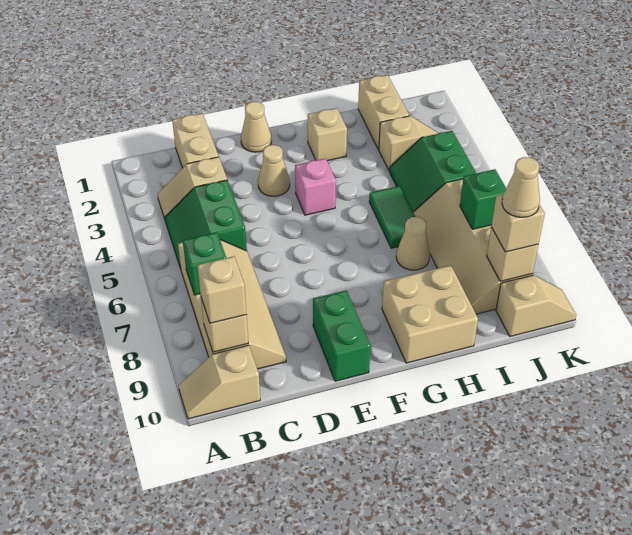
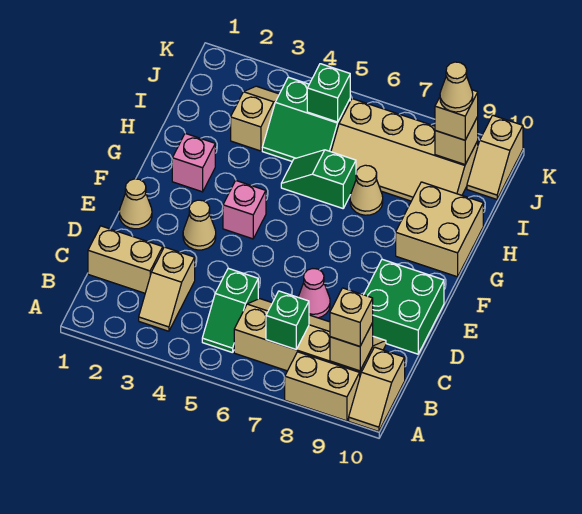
green slope B4:C5 level 1 top C -> green slope B5:C5 level 1 top C
none -> pink cone D7 level 1
green brick E9:E10 level 1 -> green brick D9:E10 level 1
tan brick G2 level 1 -> pink brick G2 level 1
green tile H5:H6 level 1 -> green slope H5:H6 level 1 top 6
tan brick I1:I2 level 1 -> tan brick A8:A9 level 1
green brick J7 level 2 -> green brick J5 level 2
tan slope J10:K10 level 1 top J -> tan slope J10:K10 level 1 top K

